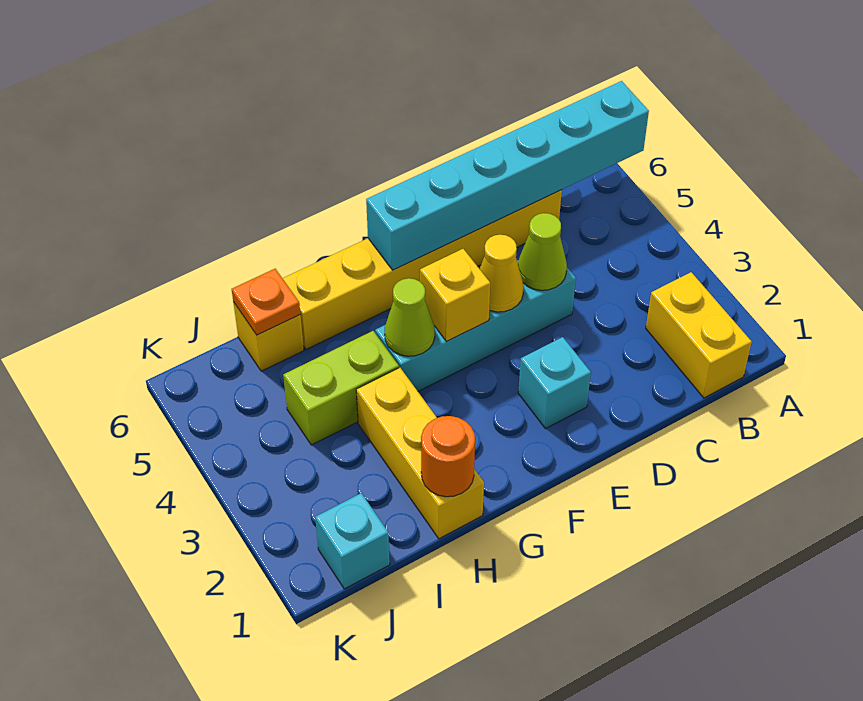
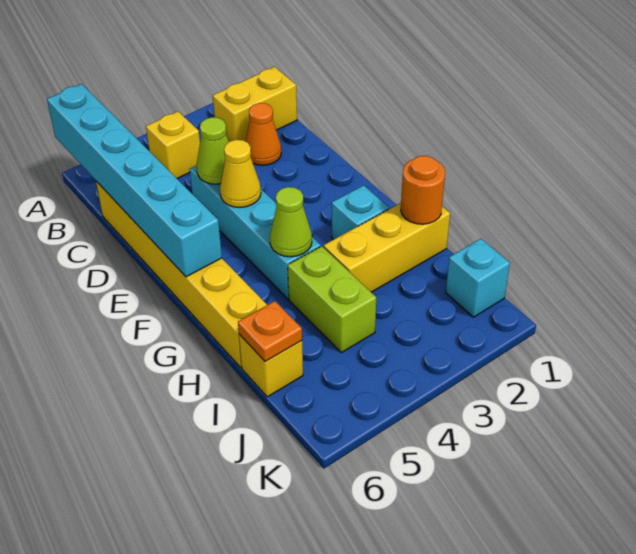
none -> orange cone C2 level 1
cyan brick E2 level 1 -> cyan brick G2 level 1
yellow brick F4 level 2 -> yellow brick B4 level 1

